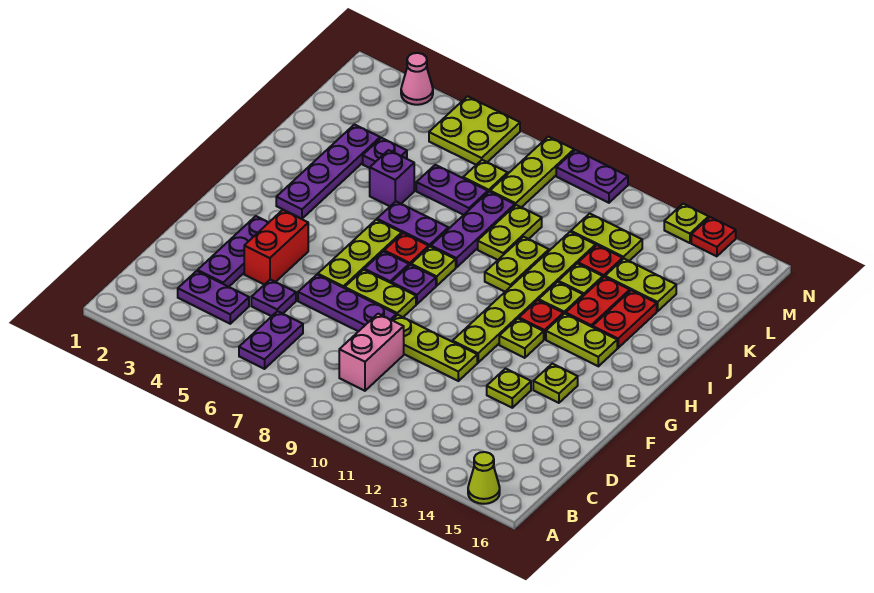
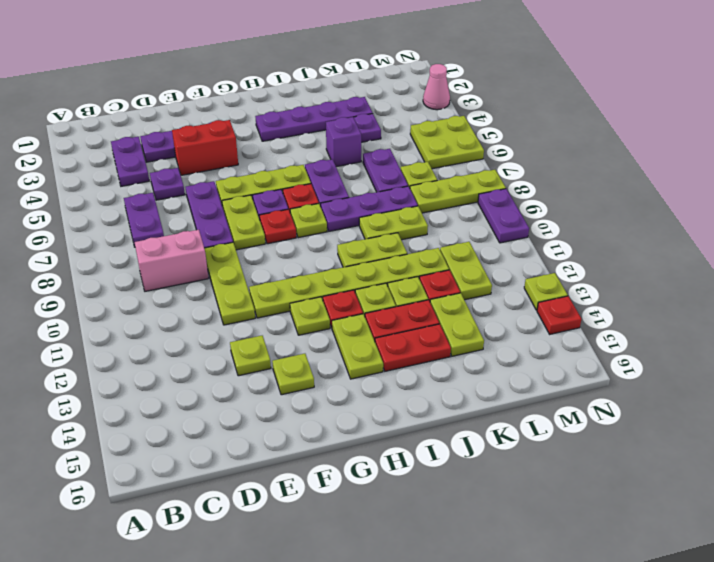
lime cone A15 level 1 -> none
purple plate B6:C6 level 1 -> purple plate C6:C7 level 1
purple plate G8 level 1 -> red plate G8 level 1

